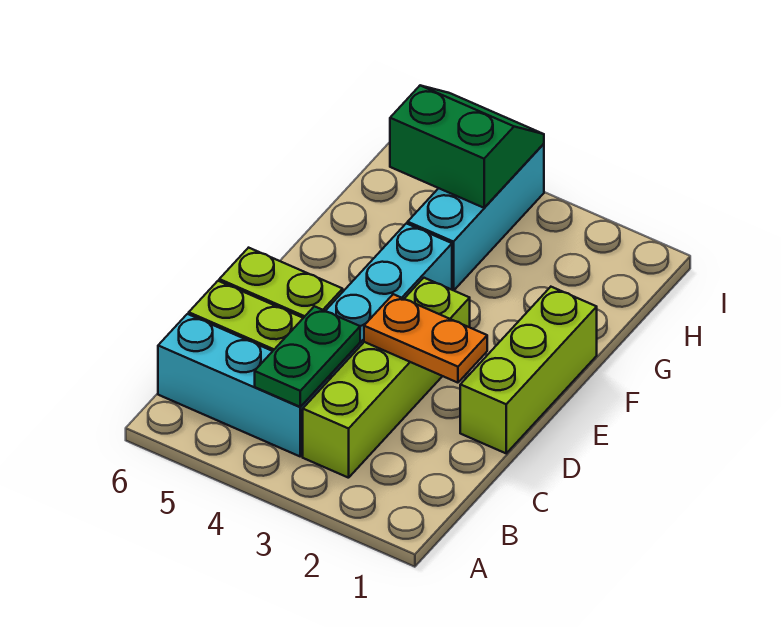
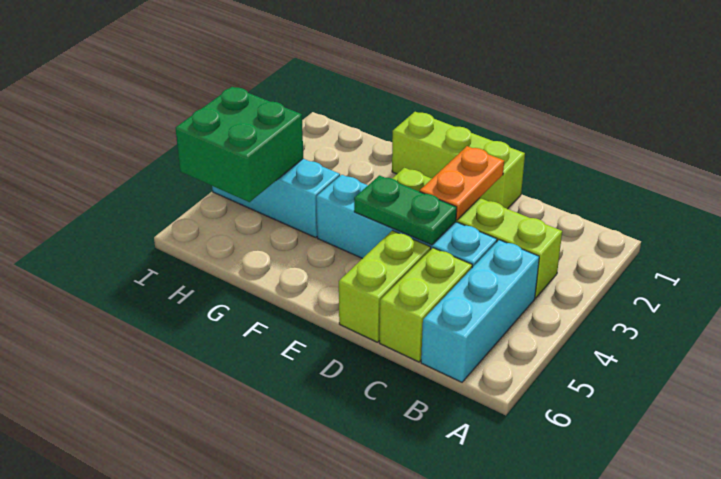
green plate B4:C4 level 2 -> green plate D4:E4 level 2
green slope H4:I5 level 2 top H -> green brick H4:I5 level 2

